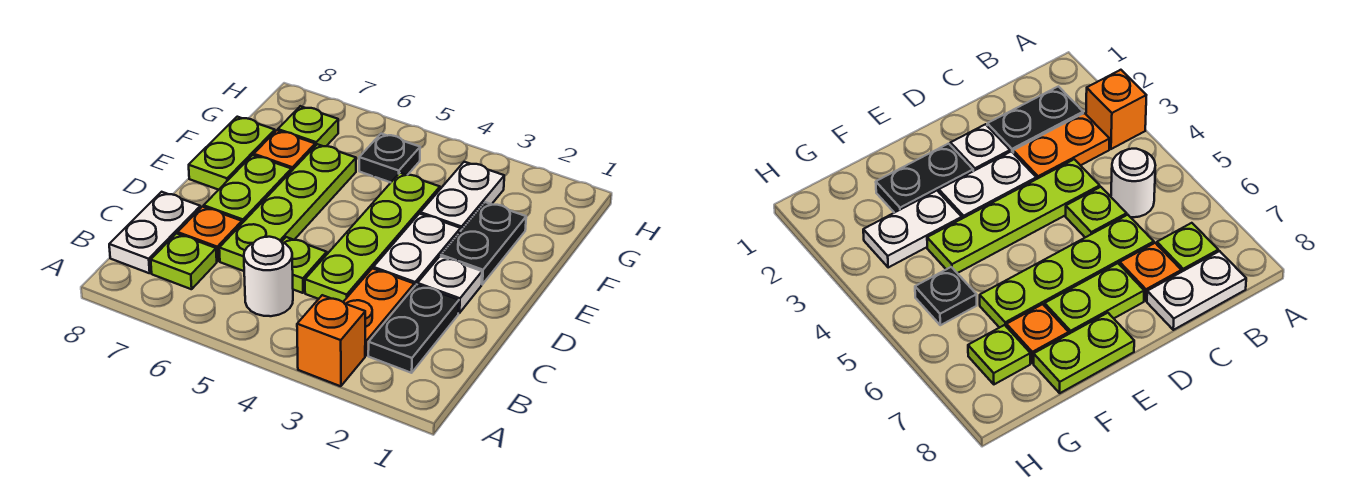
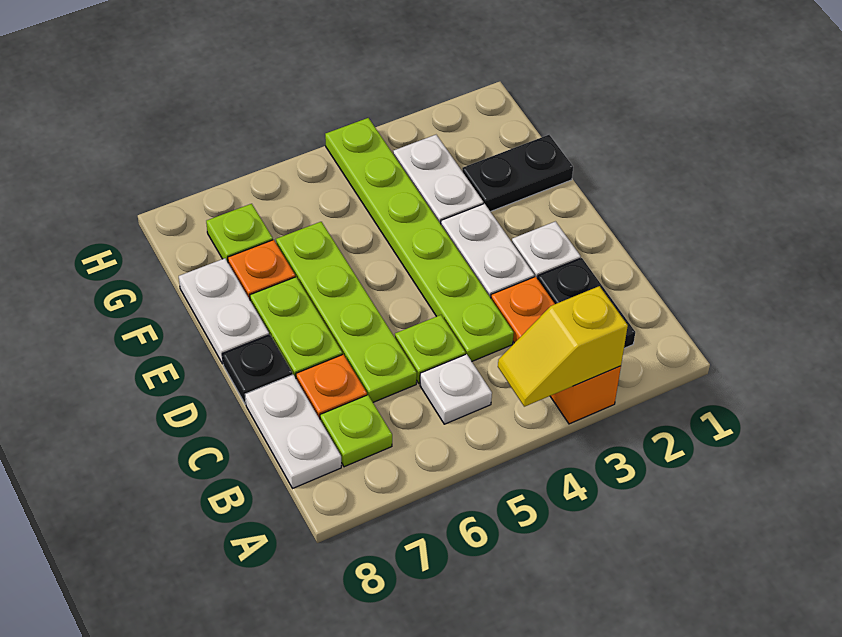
none -> yellow slope A3:A4 level 2 top 3
white round brick B5 level 1 -> white plate B5 level 1
lime plate C4:F4 level 1 -> lime plate C4:H4 level 1
black plate E2:F2 level 1 -> black plate F1:F2 level 1
lime plate E8:F8 level 1 -> white plate E8:F8 level 1
black plate G5 level 1 -> black plate D8 level 1

